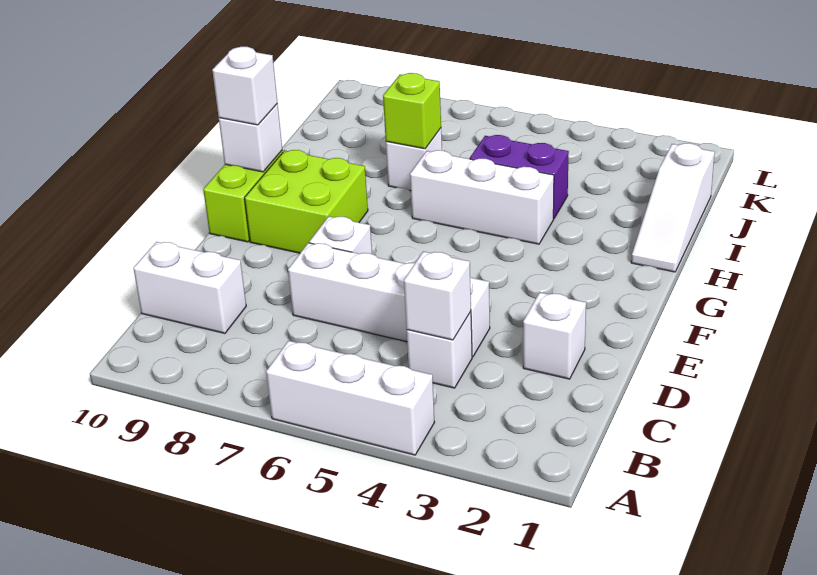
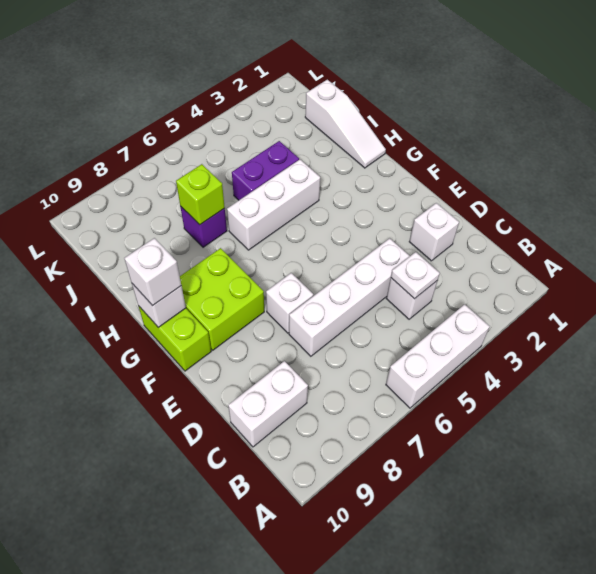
white brick C4 level 2 -> white plate C4 level 2
white brick I7 level 1 -> purple brick I7 level 1

